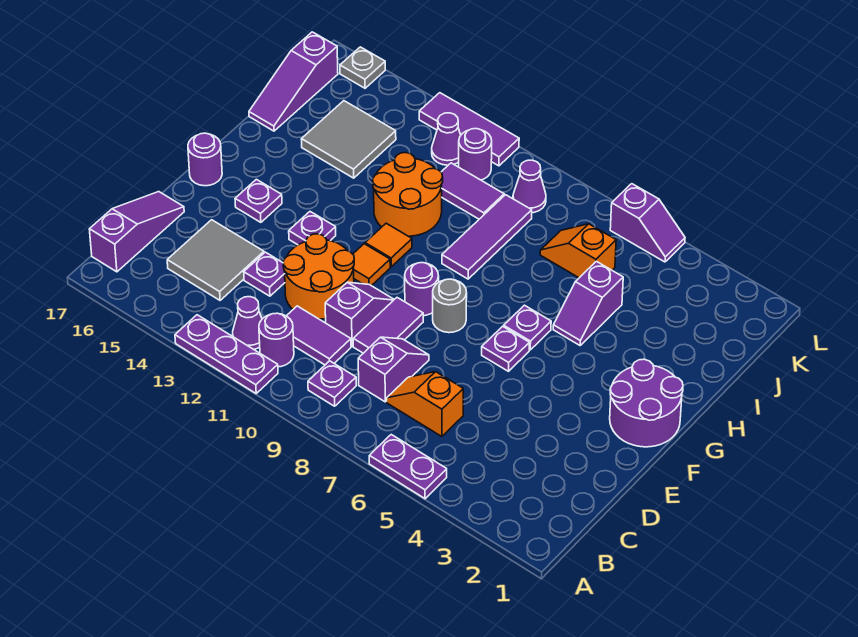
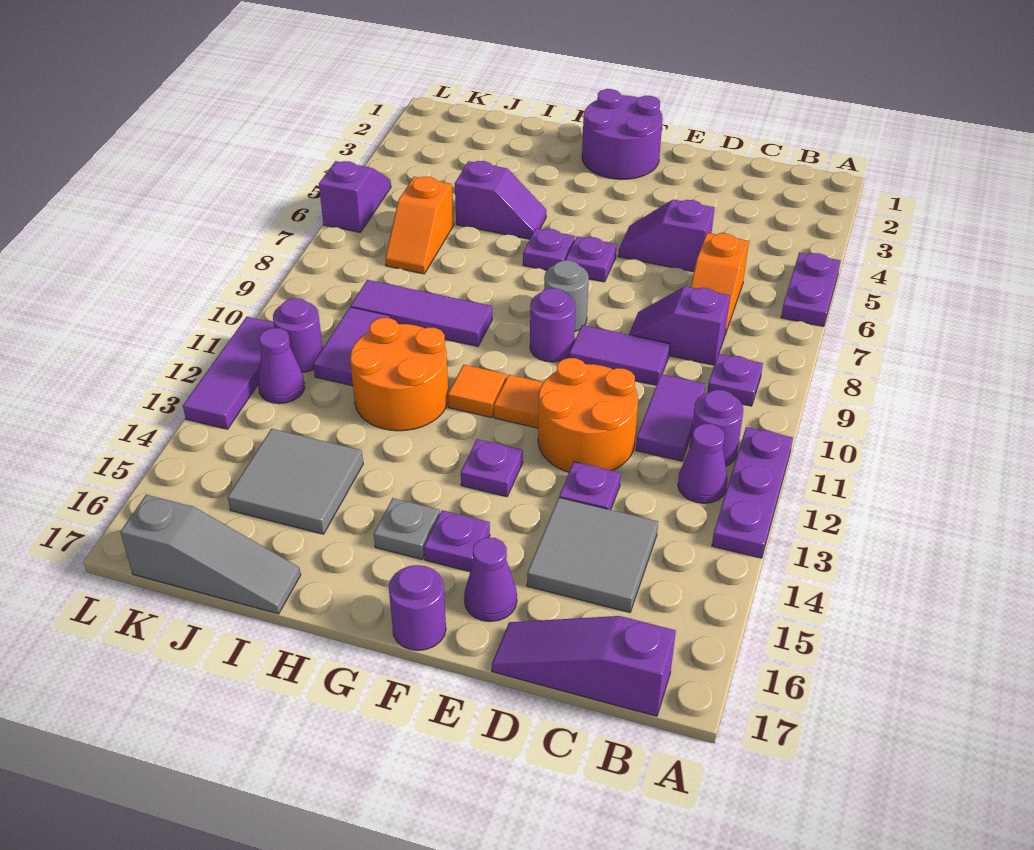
purple slope D10:E10 level 1 top D -> purple slope D5:E5 level 1 top D
purple slope I17:K17 level 1 top K -> grey slope I17:K17 level 1 top K
purple cone K9 level 1 -> purple cone E16 level 1
grey plate L16 level 1 -> grey plate G15 level 1

